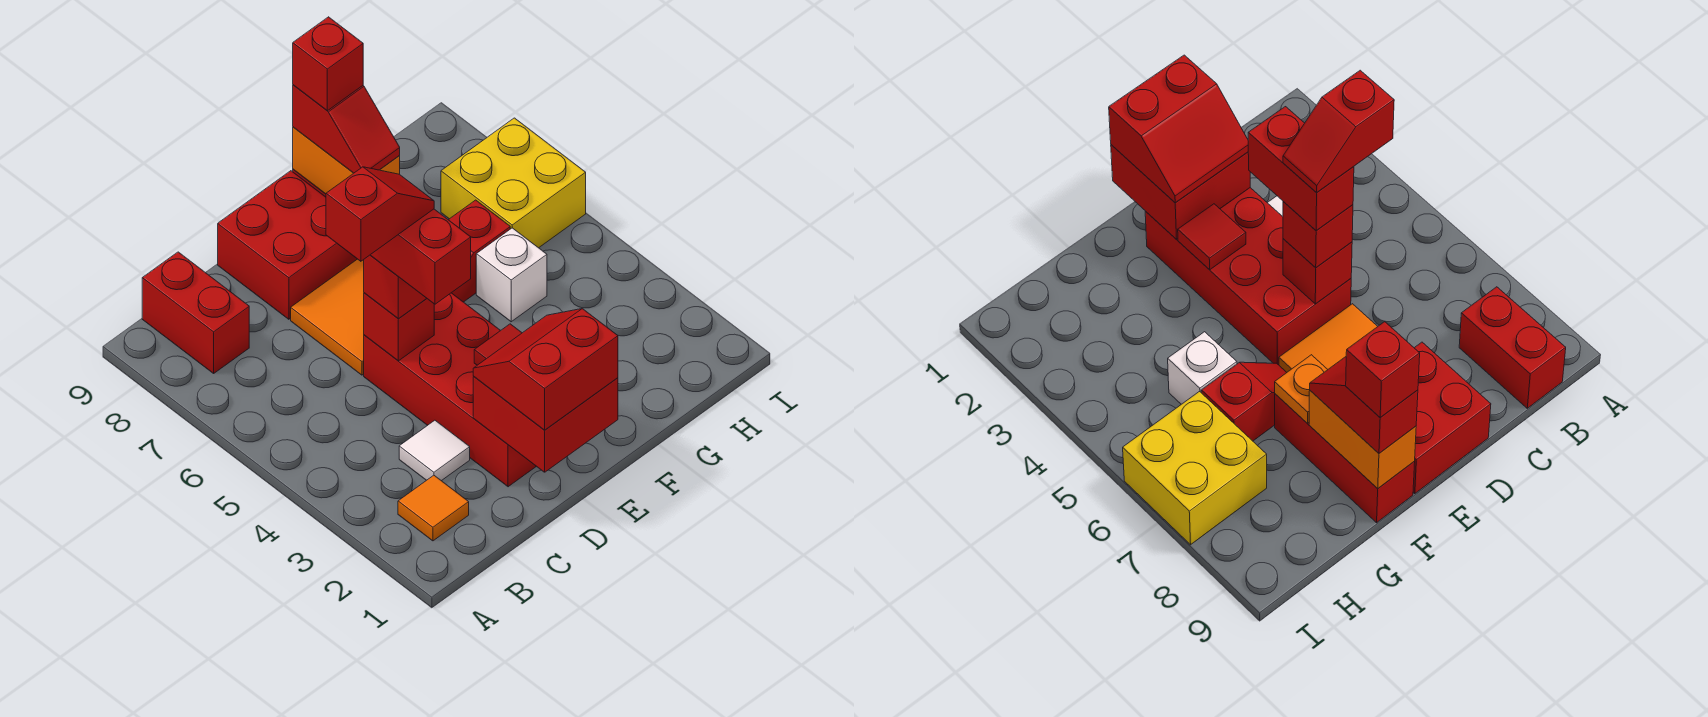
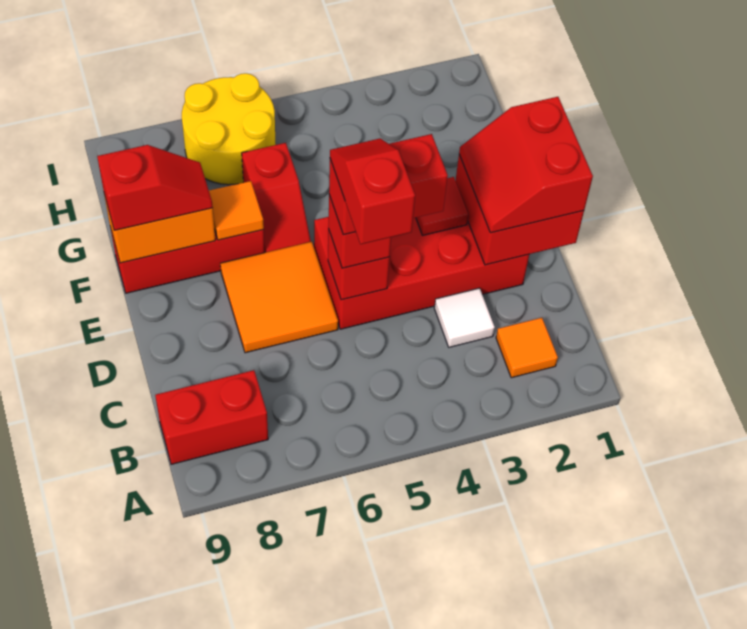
red brick D8:E9 level 1 -> none
orange plate F7 level 2 -> orange tile F7 level 2
red brick F9 level 4 -> none
white brick G5 level 1 -> none
yellow brick H6:I7 level 1 -> yellow round brick H6:I7 level 1

